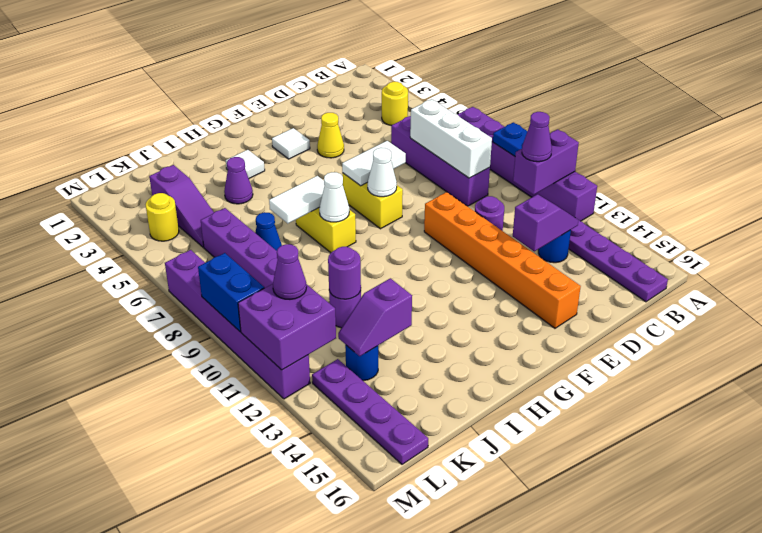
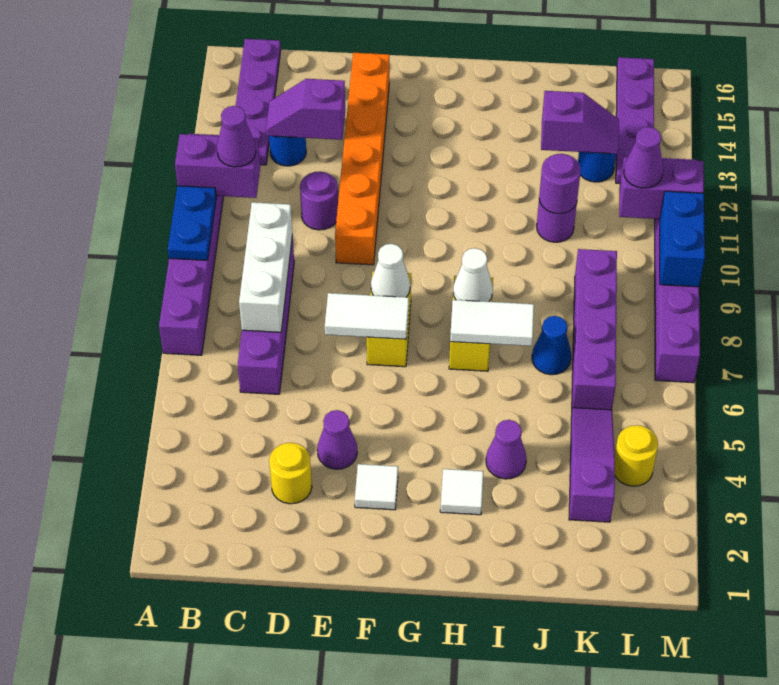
yellow round brick B4 level 1 -> yellow round brick D3 level 1
yellow cone E4 level 1 -> purple cone E4 level 1
purple brick L11:M12 level 2 -> purple brick L11:M11 level 2

